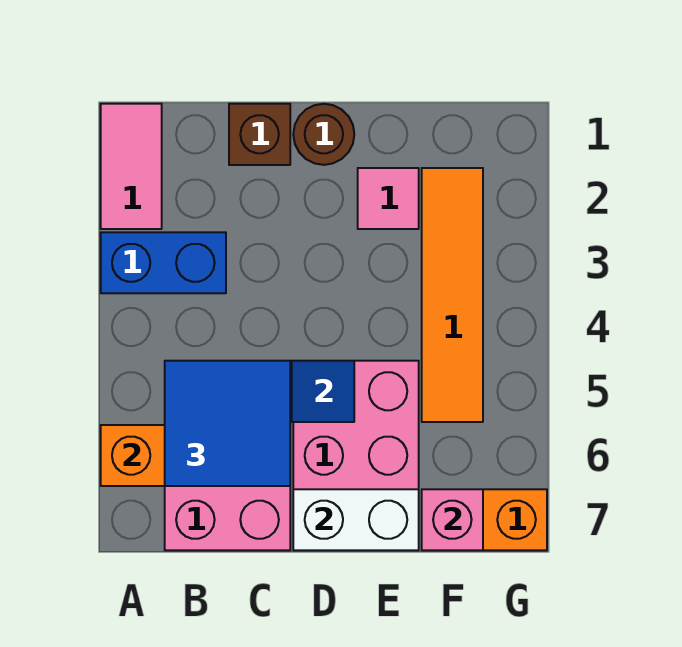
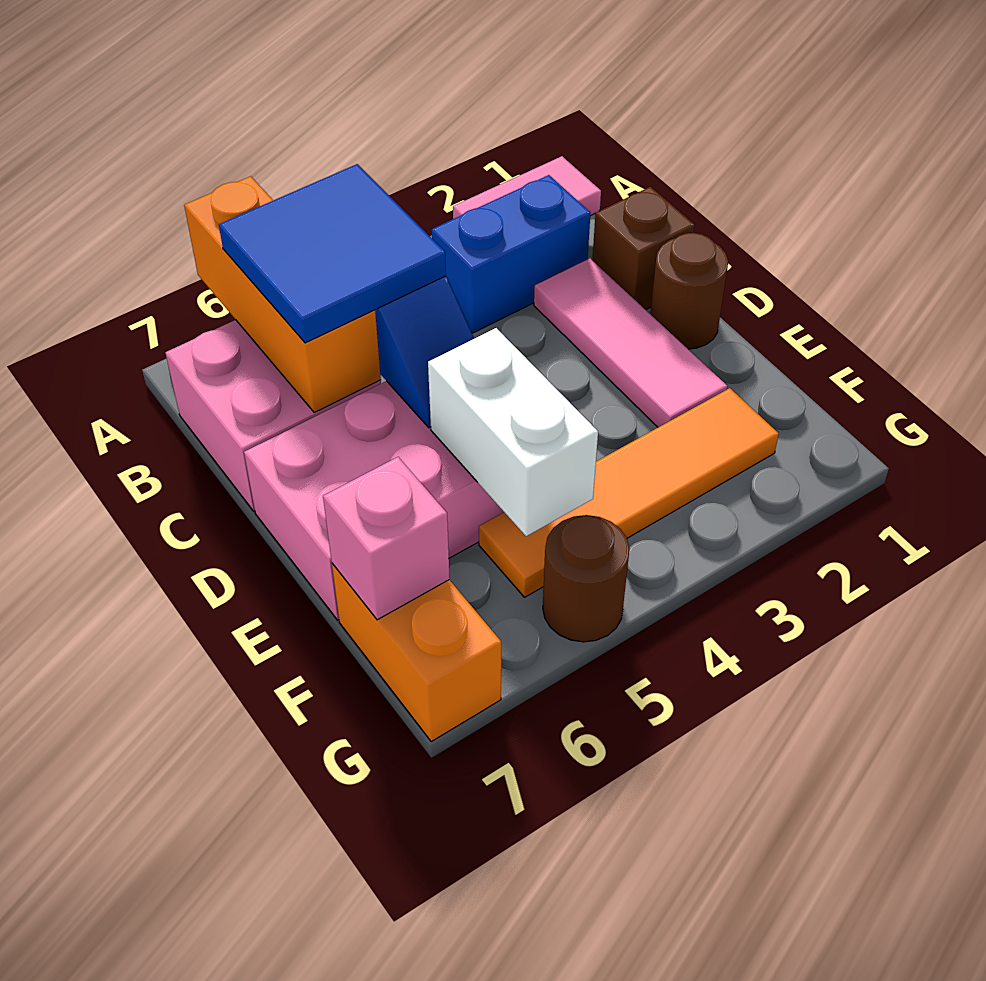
blue brick A3:B3 level 1 -> blue brick B2:B3 level 1
white brick D7:E7 level 2 -> white brick E5:F5 level 2
pink tile E2 level 1 -> pink tile C2:E2 level 1
none -> brown round brick G5 level 1

